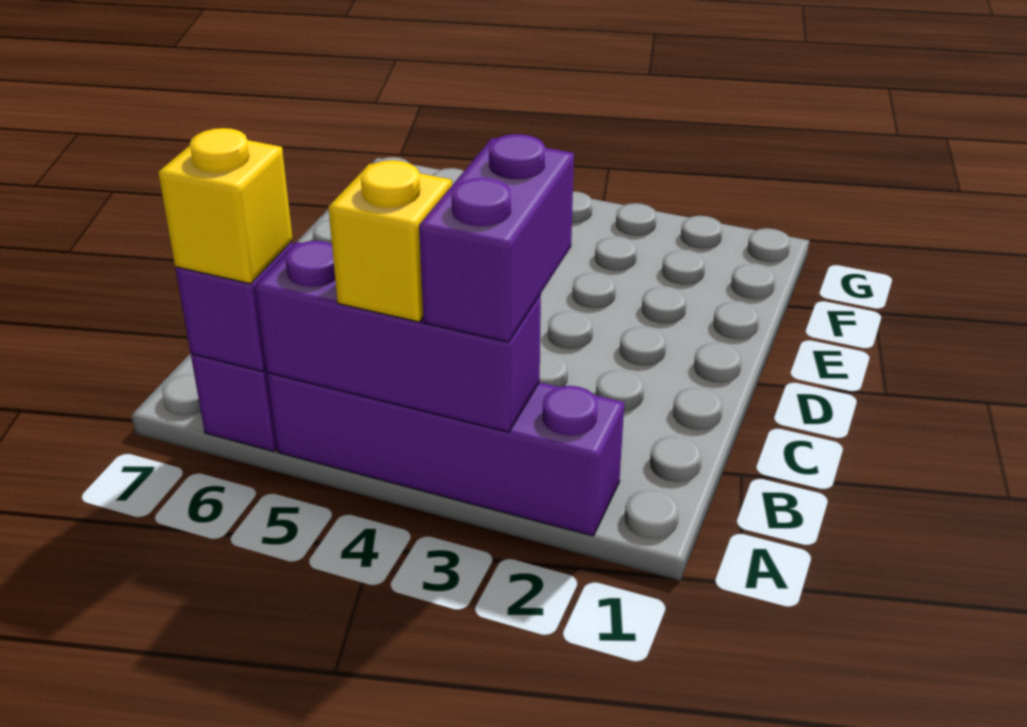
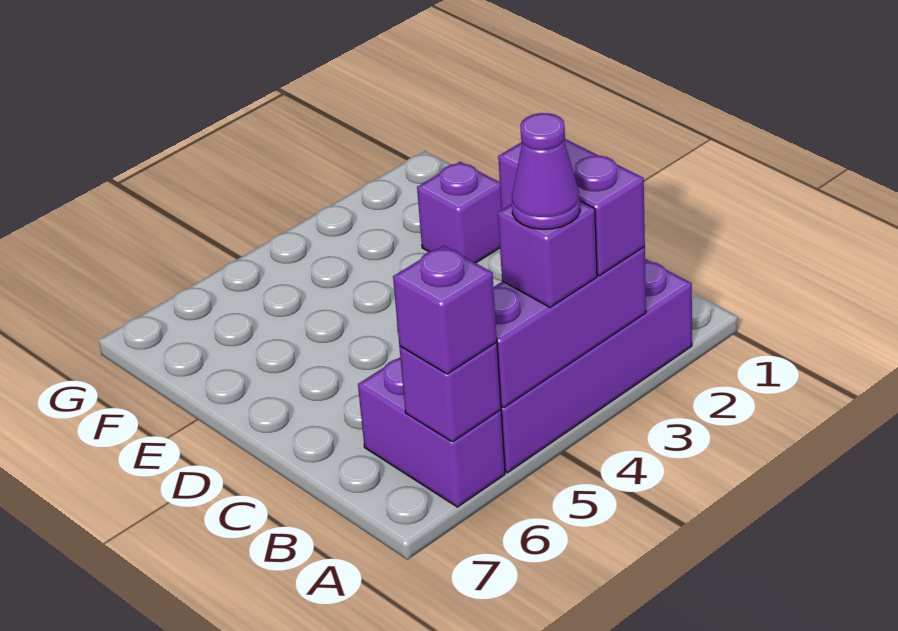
yellow brick A4 level 3 -> purple brick A4 level 3
none -> purple cone A4 level 4
yellow brick A6 level 3 -> purple brick A6 level 3
none -> purple brick E2 level 1

